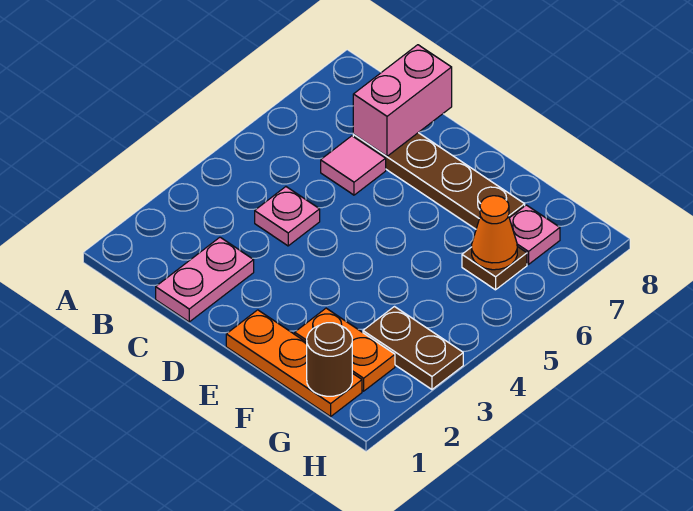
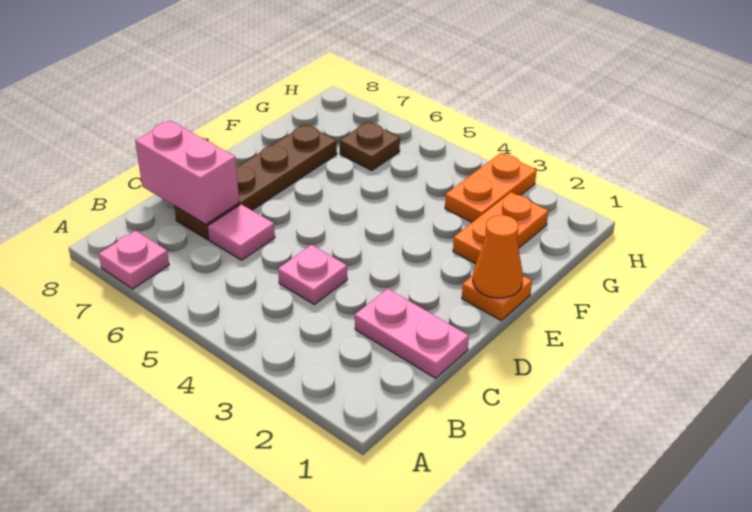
orange plate E1:G1 level 1 -> orange plate E1 level 1
brown round brick G1 level 2 -> none
brown plate G3:H3 level 1 -> orange plate G3:H3 level 1
orange cone G6 level 2 -> orange cone E1 level 2
pink plate G7 level 1 -> pink plate A7 level 1

